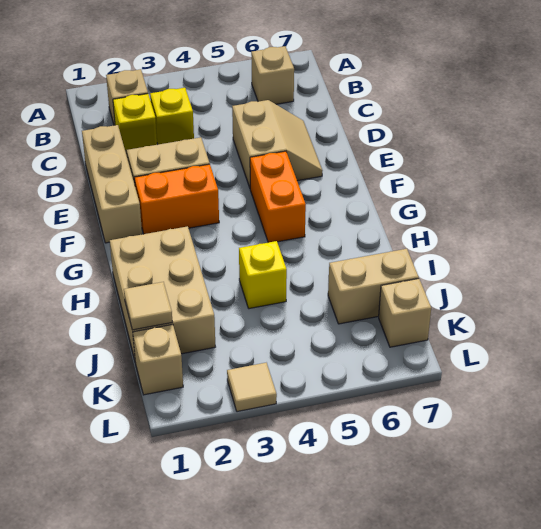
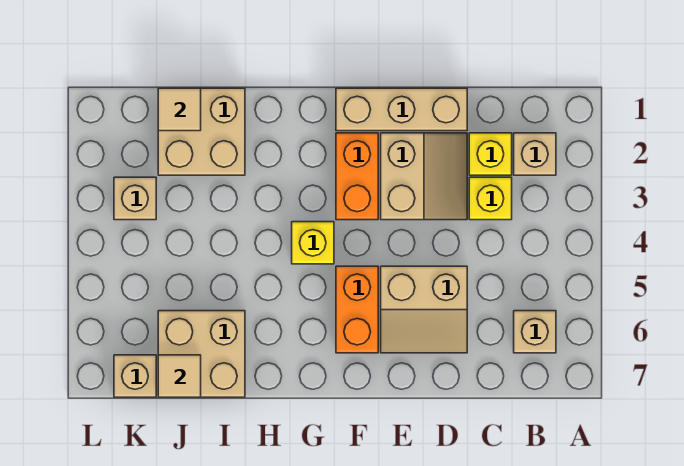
orange brick F5:G5 level 1 -> orange brick F5:F6 level 1
tan brick H1:J2 level 1 -> tan brick I1:J2 level 1
yellow brick I4 level 1 -> yellow brick G4 level 1
tan brick J6:J7 level 1 -> tan brick I6:J7 level 1
tan brick K1 level 1 -> tan brick K3 level 1
tan tile L3 level 1 -> tan tile J7 level 2

